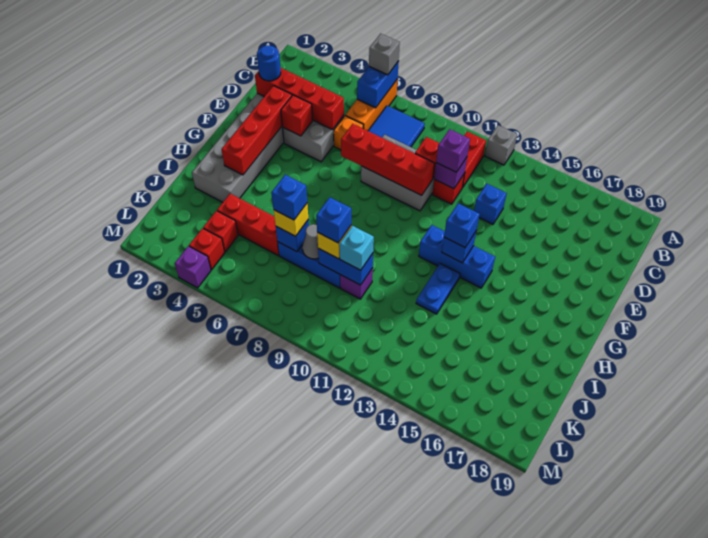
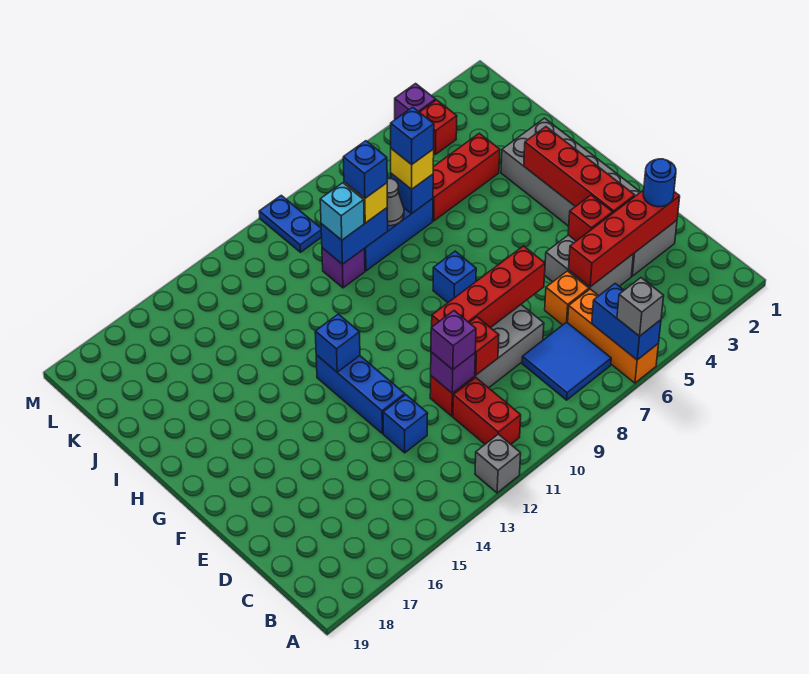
blue brick G12:G14 level 1 -> blue brick E13:G13 level 1
blue brick G13 level 3 -> blue brick G8 level 1
blue plate H13:I13 level 1 -> blue plate L10:M10 level 1
red brick K4 level 1 -> none

